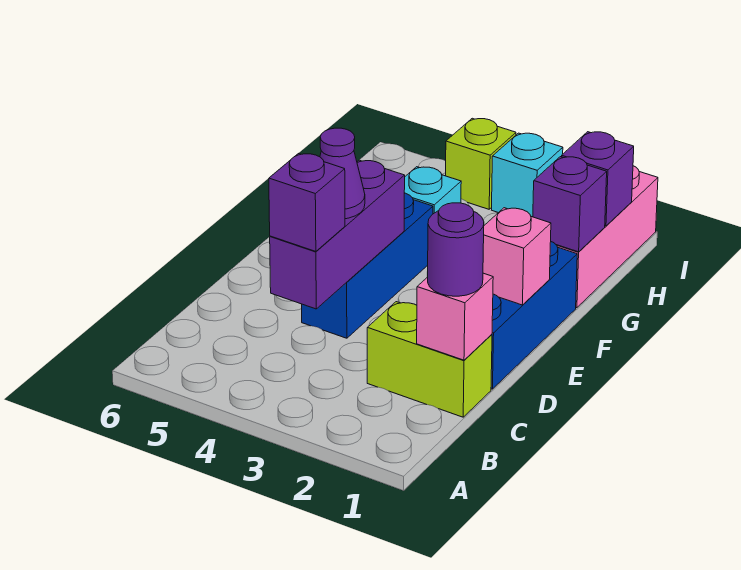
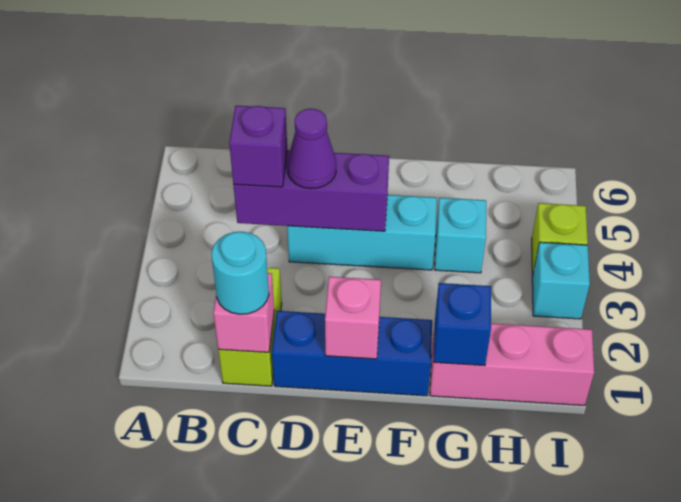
purple round brick C1 level 3 -> cyan round brick C1 level 3
blue brick D4:F4 level 1 -> cyan brick D4:F4 level 1
purple brick G1 level 2 -> blue brick G1 level 2
purple brick H1 level 2 -> none

